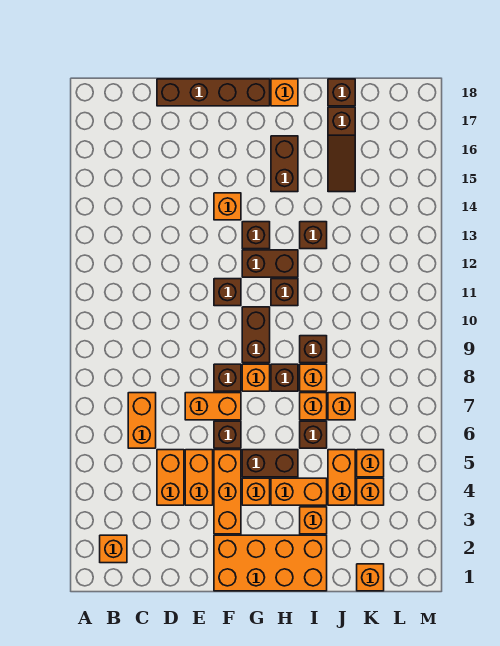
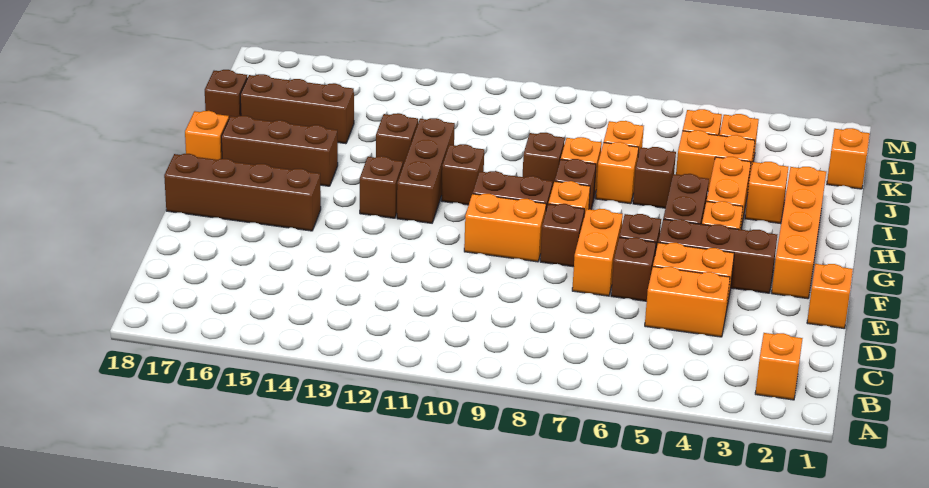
orange brick C6:C7 level 1 -> orange brick F9:F10 level 1
brown brick D18:G18 level 1 -> brown brick F15:F18 level 1
orange brick F1:I2 level 1 -> orange brick F2:I2 level 1
orange brick F3:F5 level 1 -> brown brick F3:F5 level 1
brown brick F11 level 1 -> brown brick E6 level 1
orange brick F14 level 1 -> orange brick E1 level 1
brown brick G12:H12 level 1 -> brown brick G12:I12 level 1
brown brick H15:H16 level 1 -> brown brick H15:H17 level 1
brown slope J15:J17 level 1 top 17 -> brown brick J15:J17 level 1

